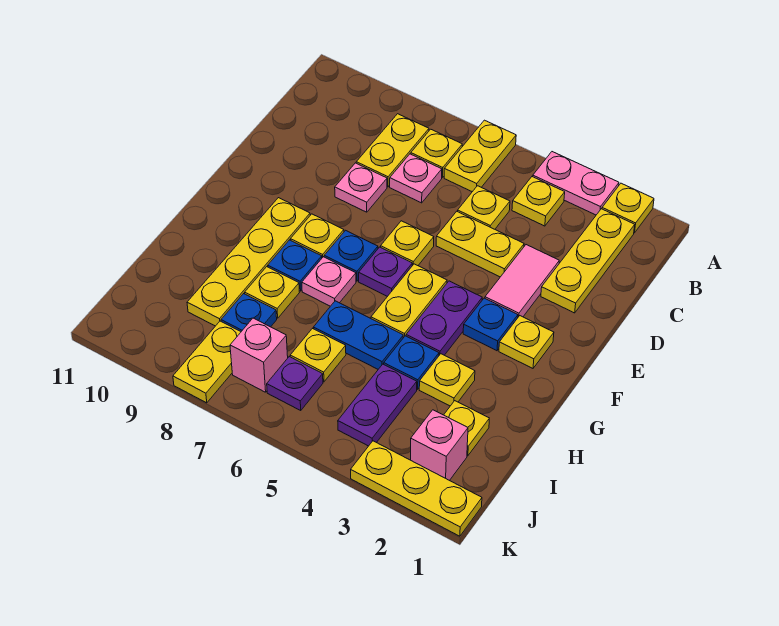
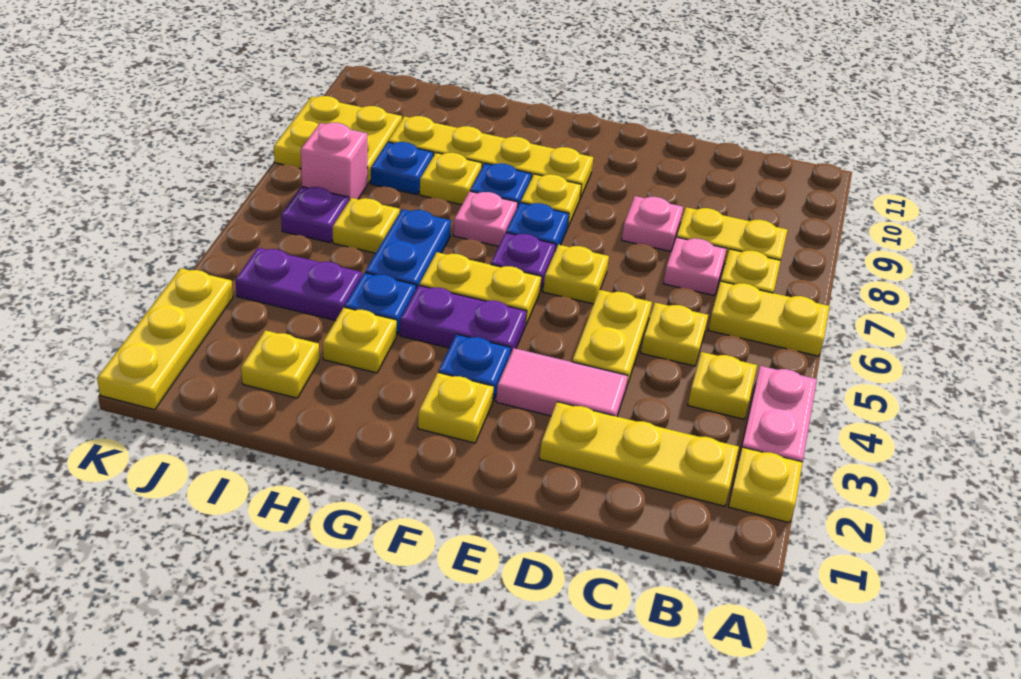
pink brick J2 level 1 -> none
yellow plate J8:K8 level 1 -> yellow plate J8:K9 level 1

